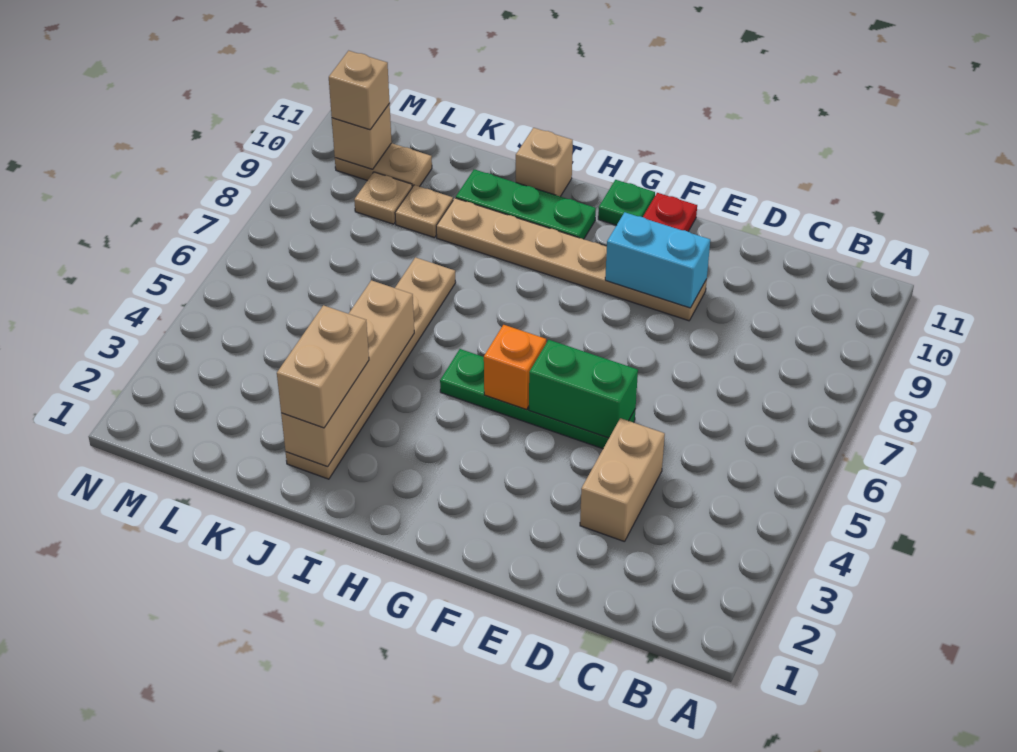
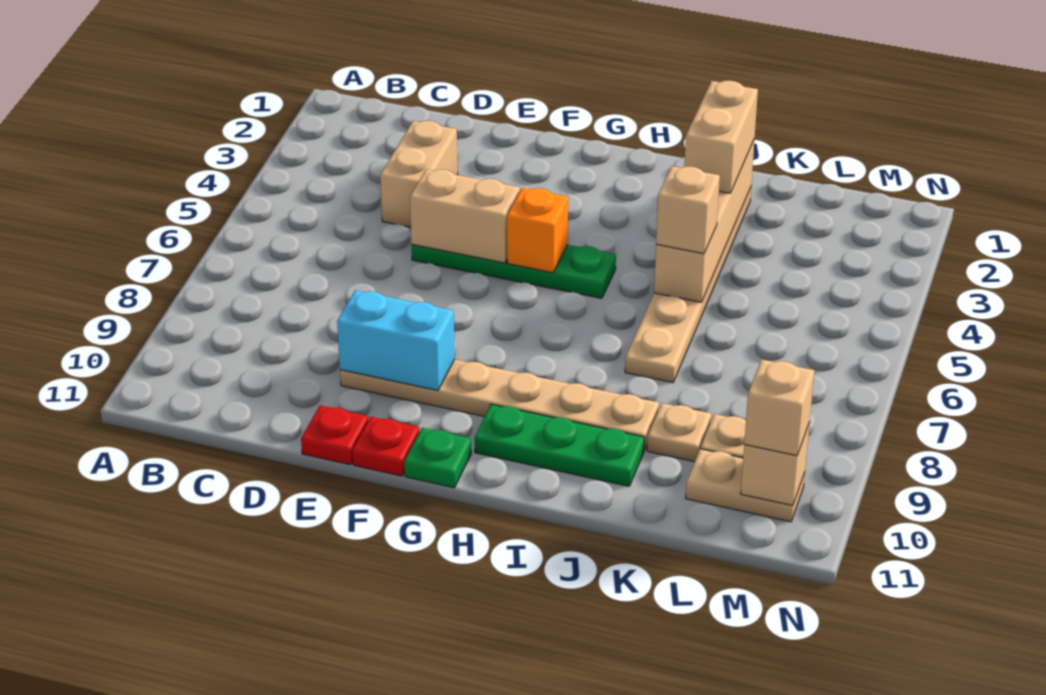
green brick E5:F5 level 2 -> tan brick E5:F5 level 2
none -> red plate E11 level 1
tan brick I11 level 1 -> tan brick J5 level 3

